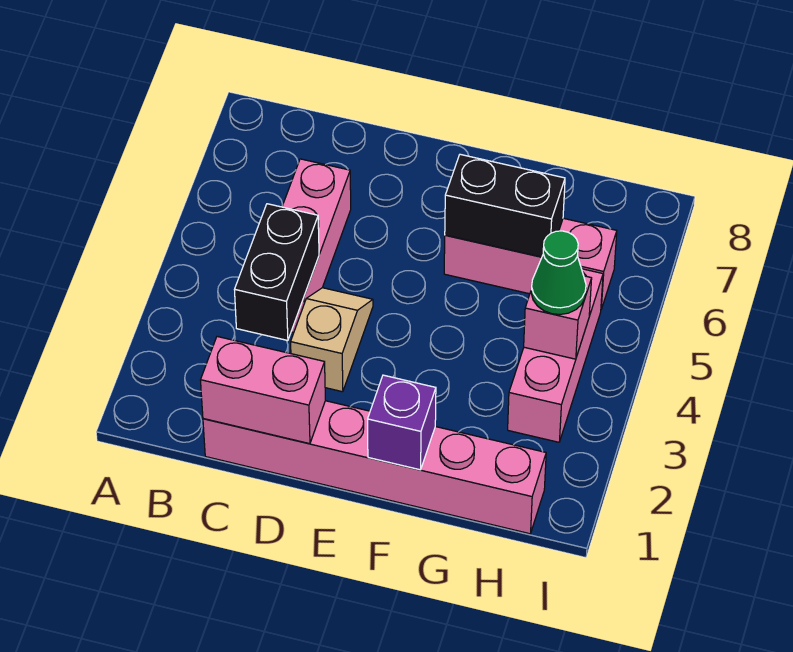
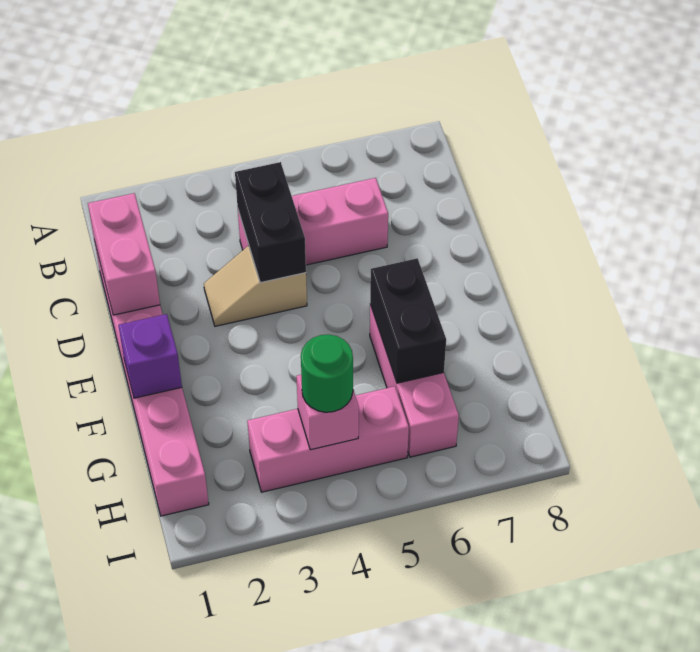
black brick C3:C4 level 2 -> black brick C4:D4 level 2
tan slope D3:D4 level 1 top 3 -> tan slope D3:D4 level 1 top 4
green cone H4 level 3 -> green round brick H4 level 3

